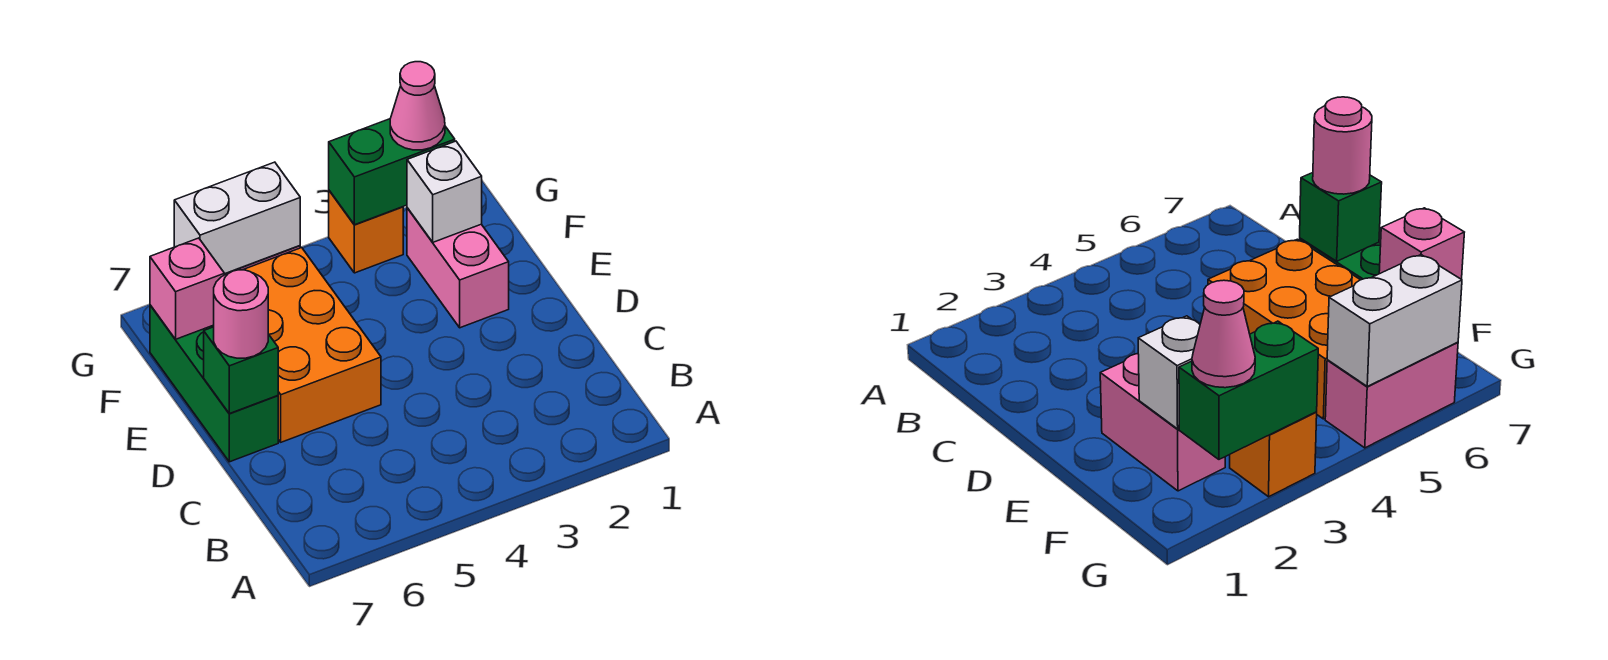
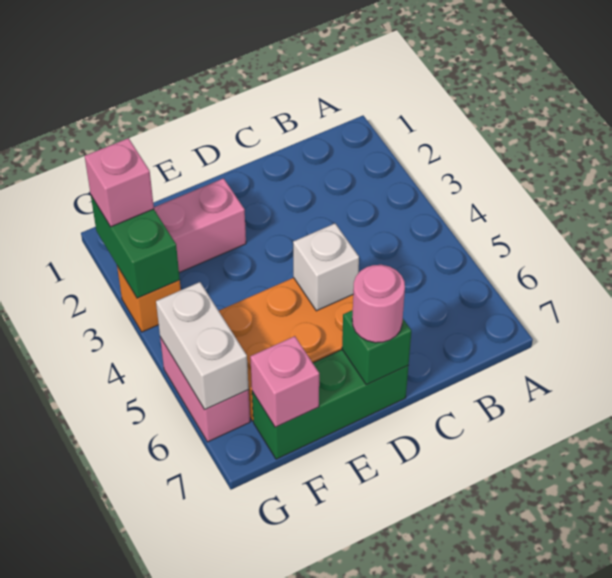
white brick F2 level 2 -> white brick D5 level 2
pink cone G2 level 3 -> pink brick G2 level 3

